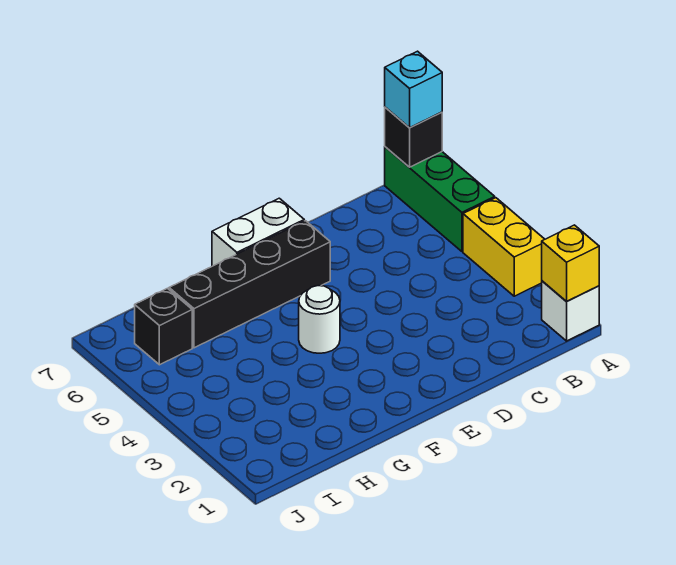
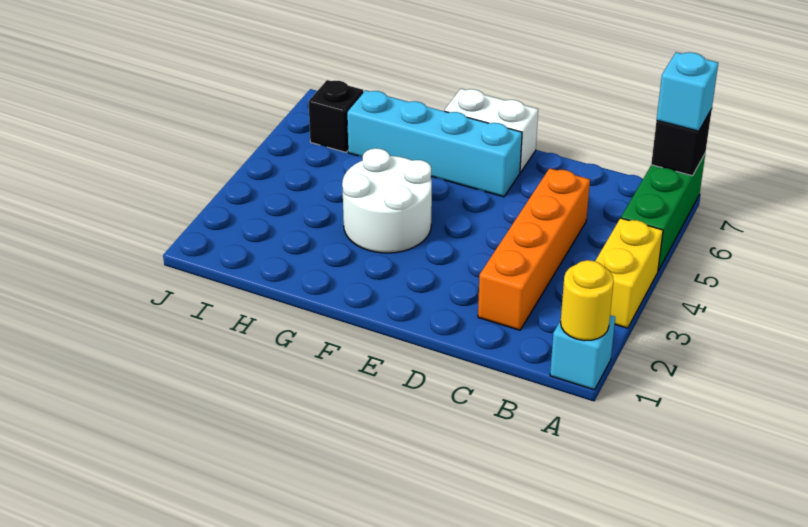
white brick A1 level 1 -> cyan brick A1 level 1
yellow brick A1 level 2 -> yellow round brick A1 level 2
none -> orange brick C2:C5 level 1
black brick E6:H6 level 1 -> cyan brick E6:H6 level 1
white round brick F4 level 1 -> white round brick F3:G4 level 1

